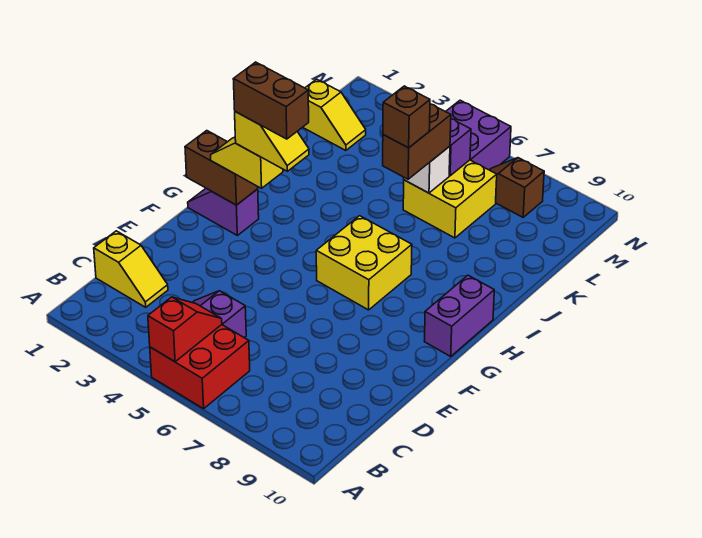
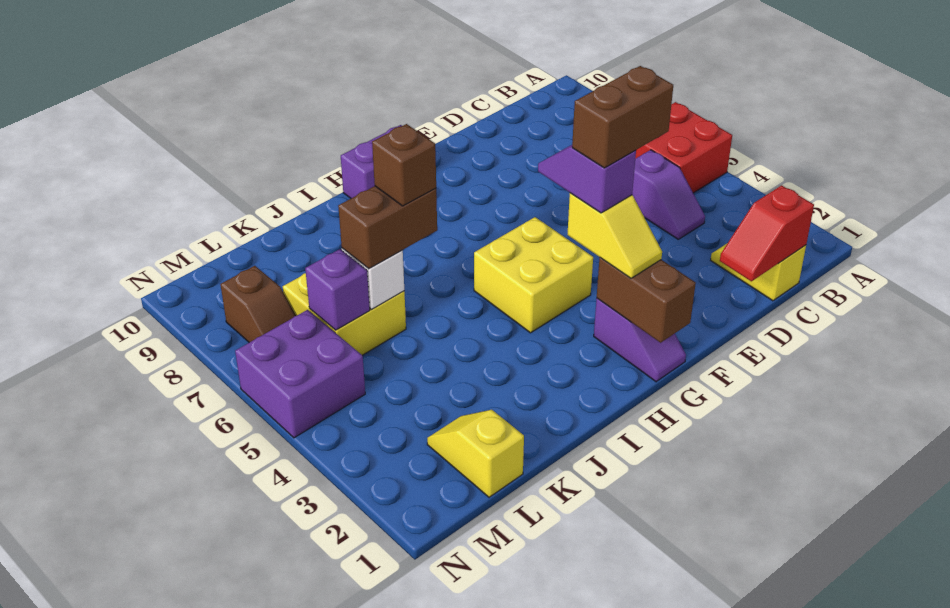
red slope A5:B5 level 2 top A -> red slope C1:D1 level 2 top C
yellow slope G3:G4 level 4 top 3 -> purple slope G3:G4 level 4 top 3
brown brick G3:G4 level 5 -> brown brick F3:G3 level 5
yellow brick G6:H7 level 1 -> yellow brick G4:H5 level 1

